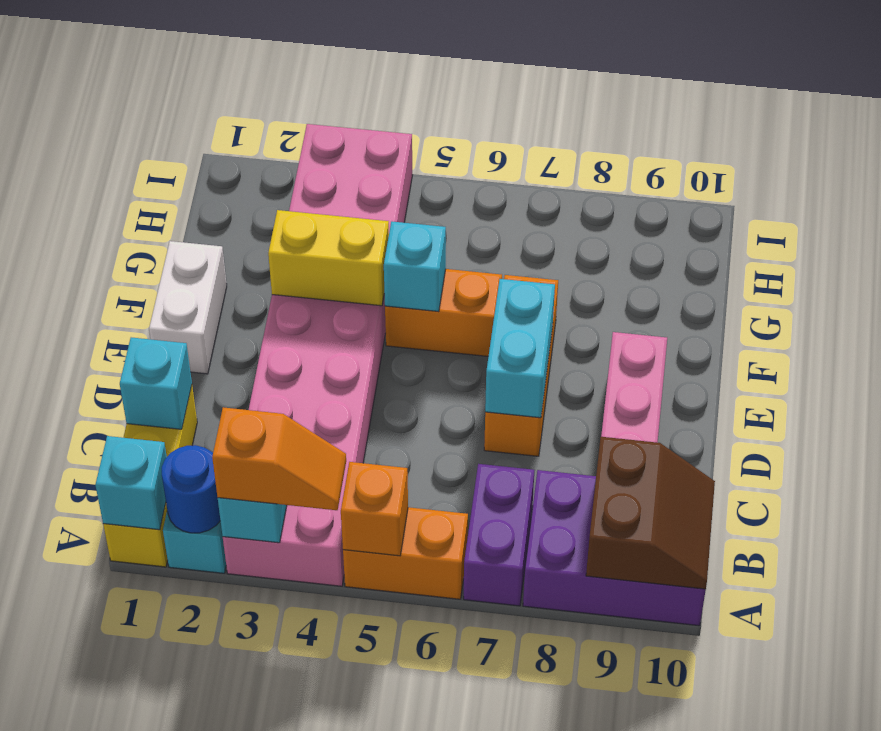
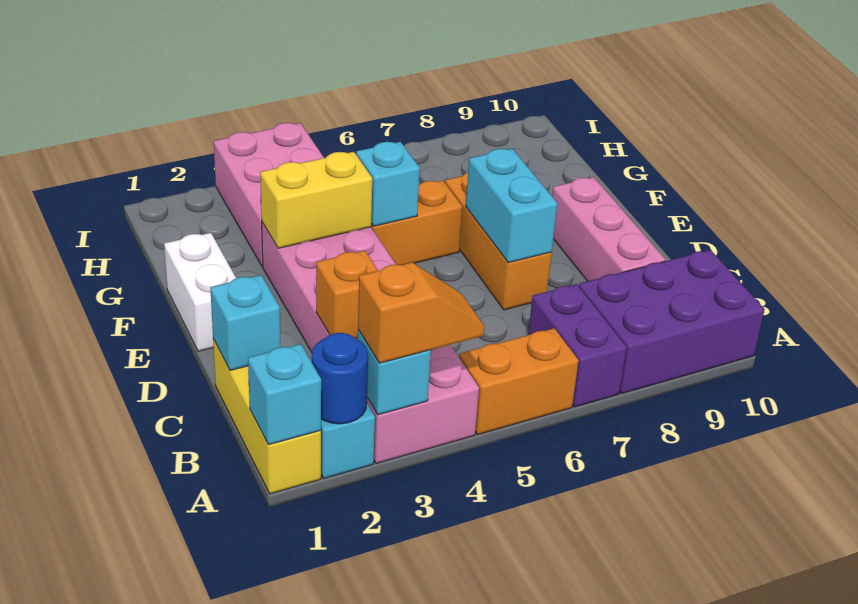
orange brick A5 level 2 -> orange brick C3 level 2
brown slope A9:B10 level 2 top 9 -> none

